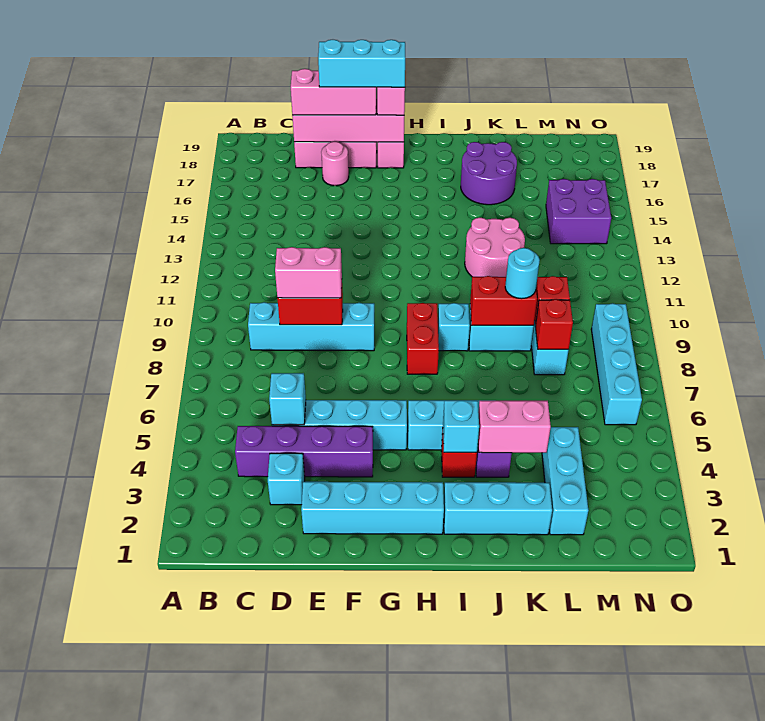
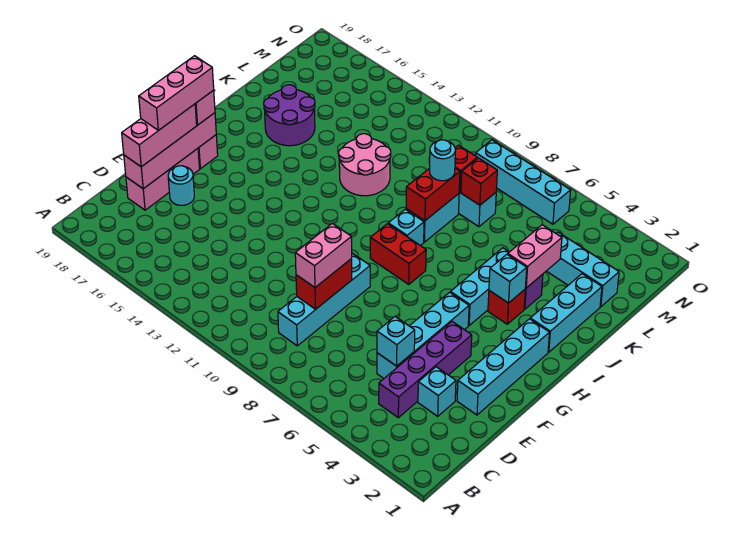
pink round brick E17 level 1 -> cyan round brick E17 level 1
cyan brick E18:G18 level 4 -> pink brick E18:G18 level 4
purple brick M14:N15 level 1 -> none

